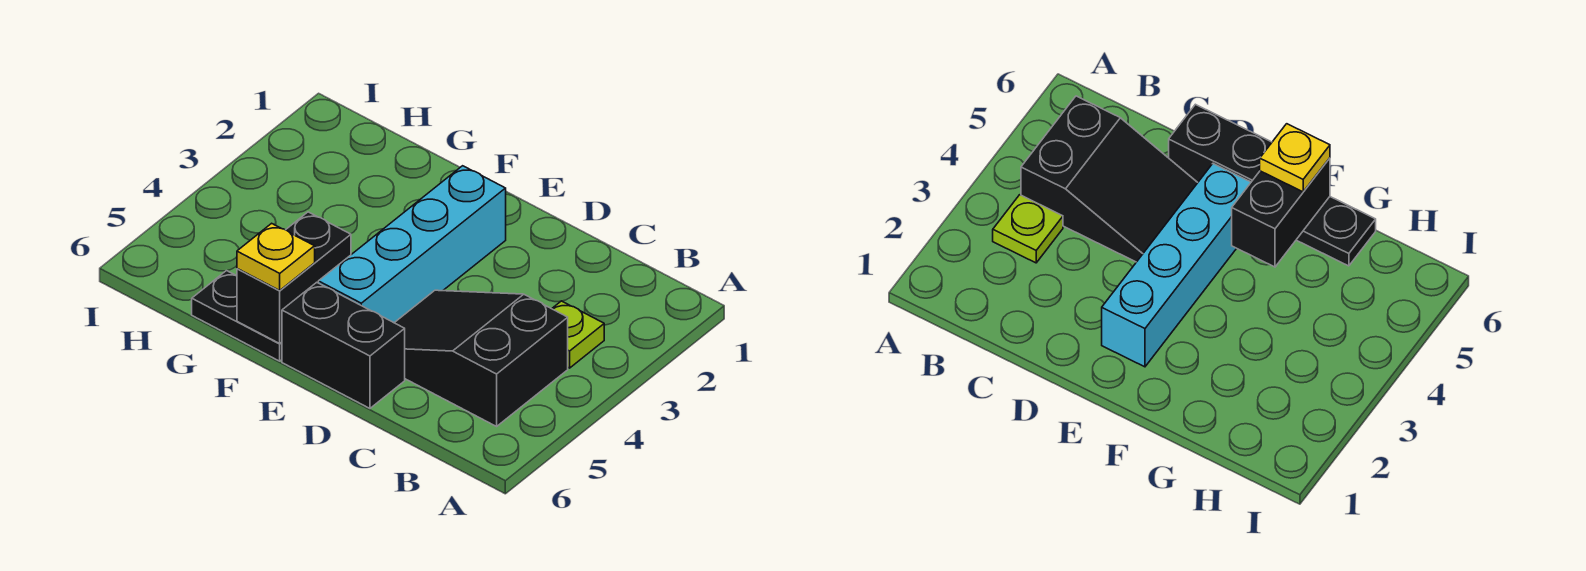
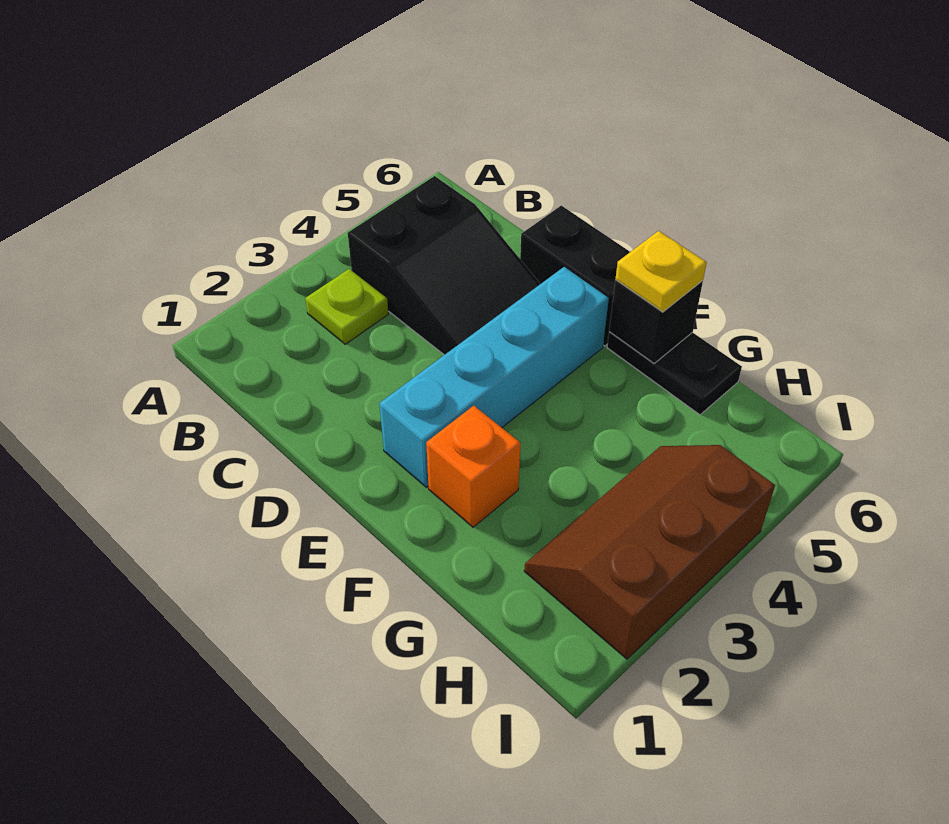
none -> orange brick F2 level 1
black brick F5:F6 level 2 -> black brick F6 level 2
none -> brown slope H2:I4 level 1 top I

